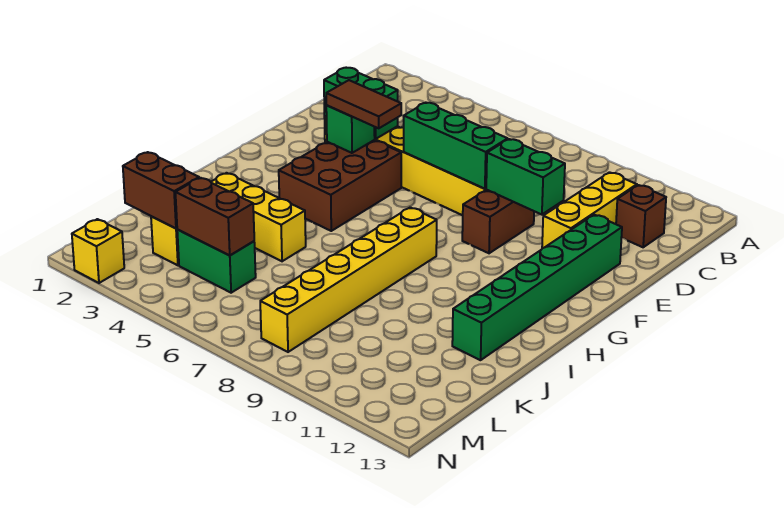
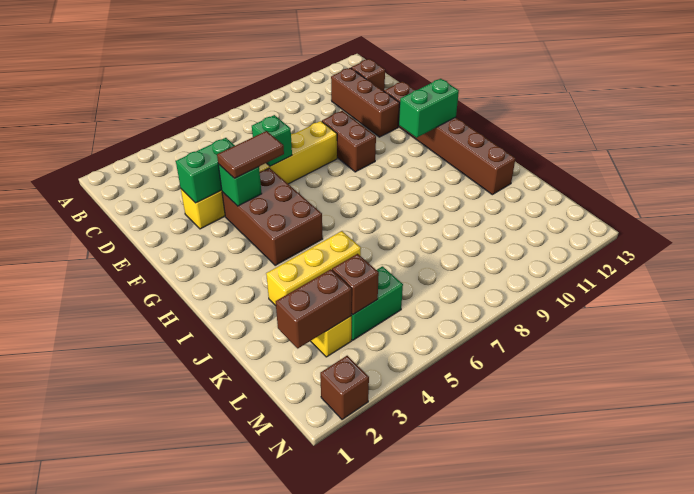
yellow brick C11:E11 level 1 -> brown brick C11:E11 level 1
green brick E6:E8 level 2 -> green brick E6 level 2
green brick E9:E10 level 2 -> green brick G11:G12 level 2
green brick E12:J12 level 1 -> brown brick E12:J12 level 1
yellow brick H8:M8 level 1 -> none
brown brick L4:L5 level 2 -> brown brick L4 level 2
yellow brick N2 level 1 -> brown brick N2 level 1

